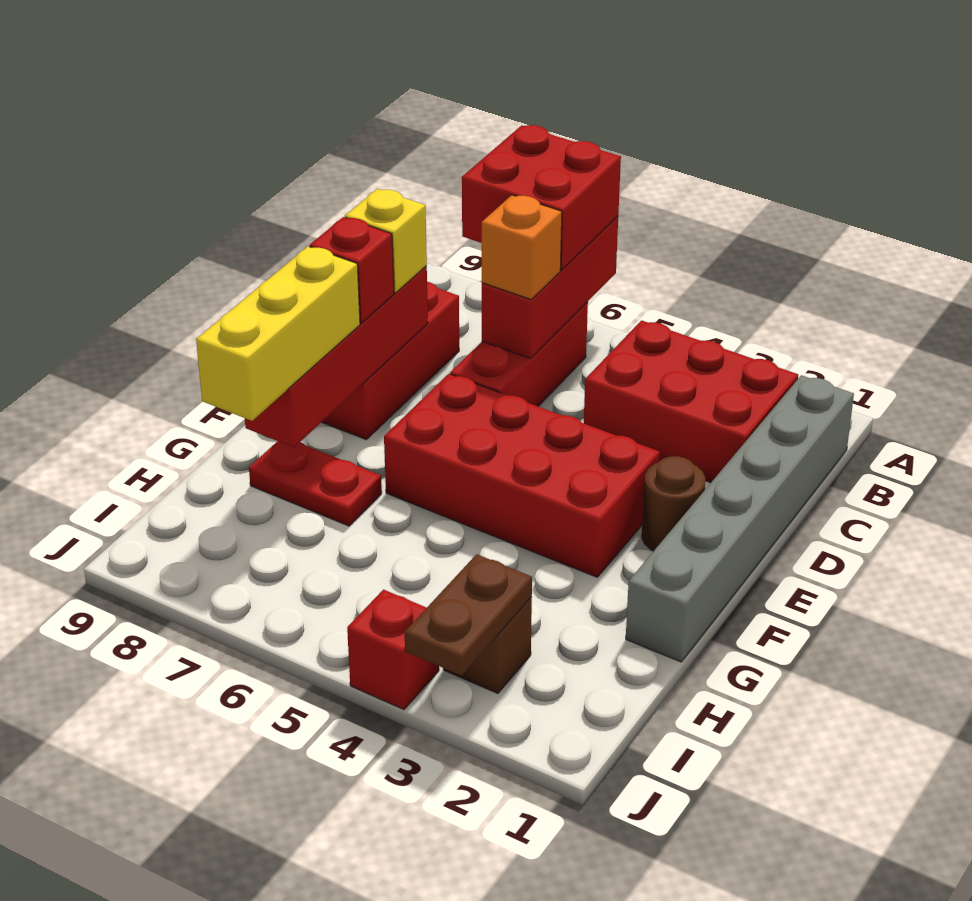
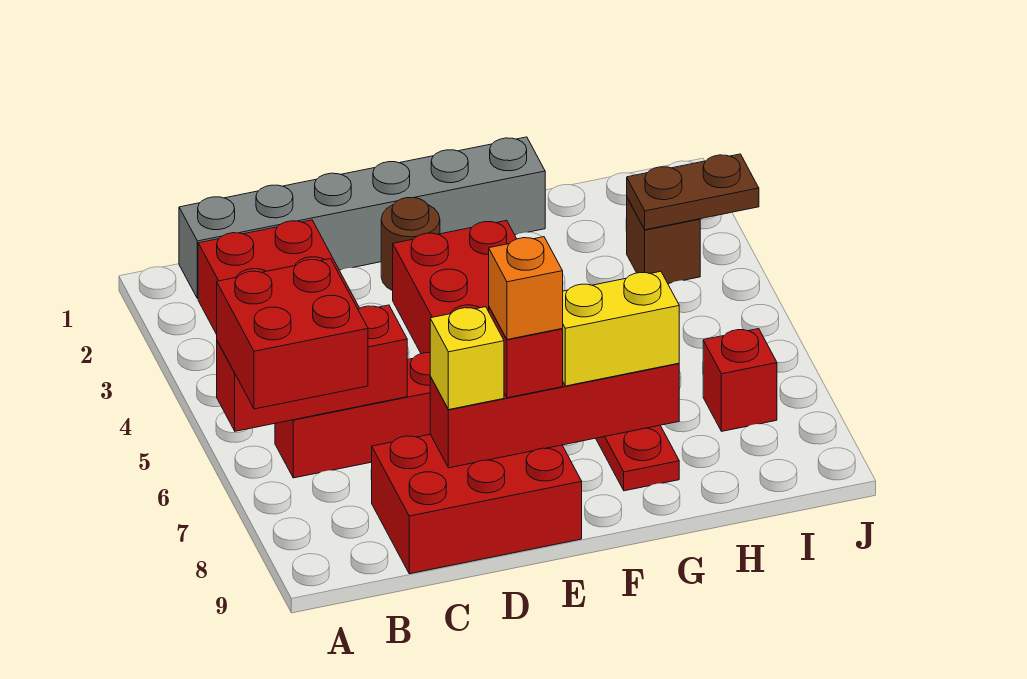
orange brick C6 level 3 -> orange brick E8 level 4
yellow brick F8:H8 level 3 -> yellow brick F8:G8 level 3
red brick J4 level 1 -> red brick I7 level 1

